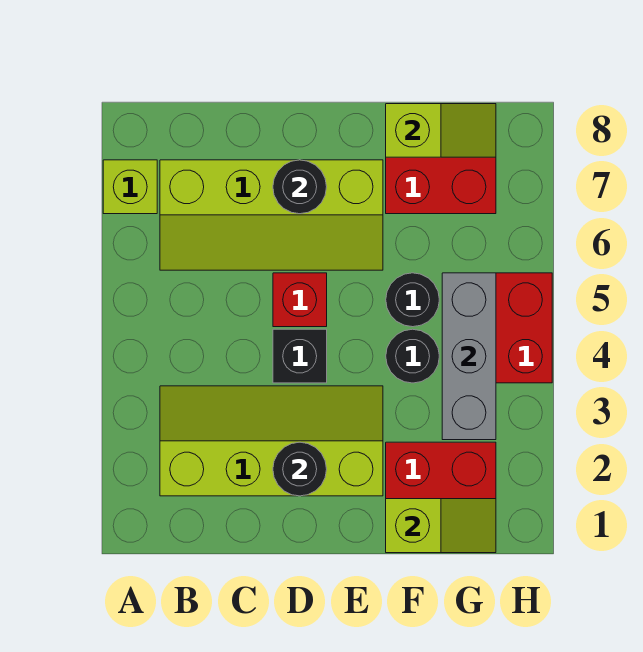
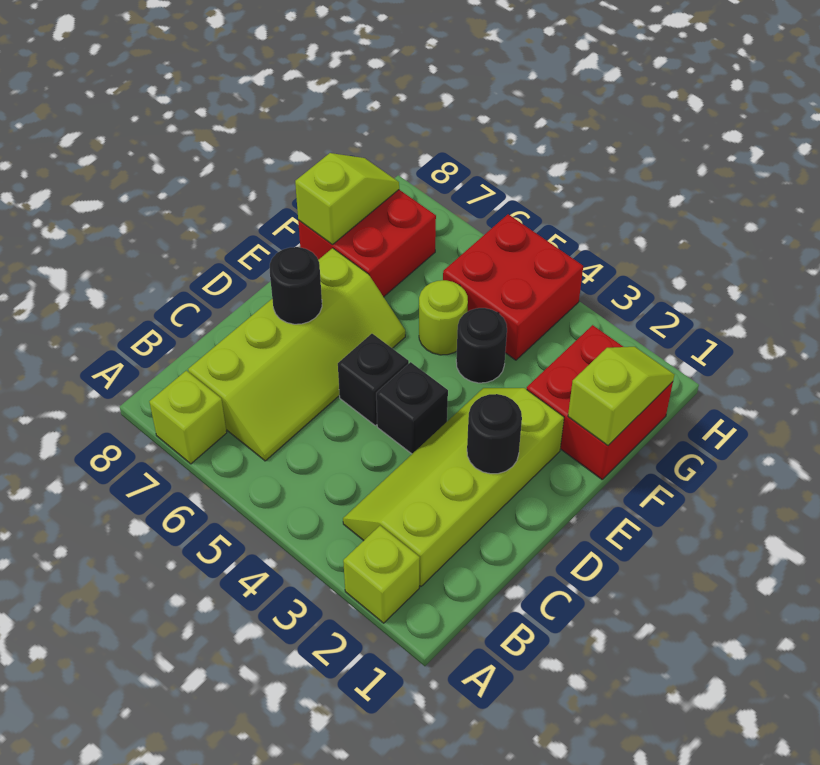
none -> lime brick A2 level 1
red brick D5 level 1 -> black brick D5 level 1
black round brick F5 level 1 -> lime round brick F5 level 1
grey brick G3:G5 level 2 -> none

